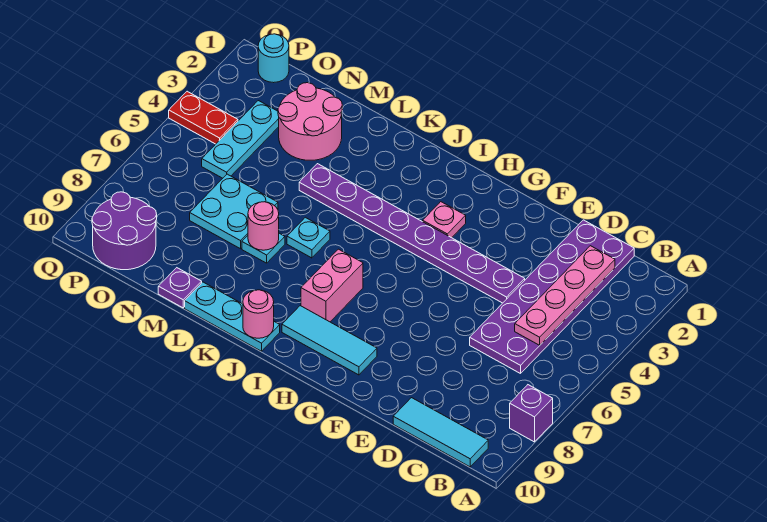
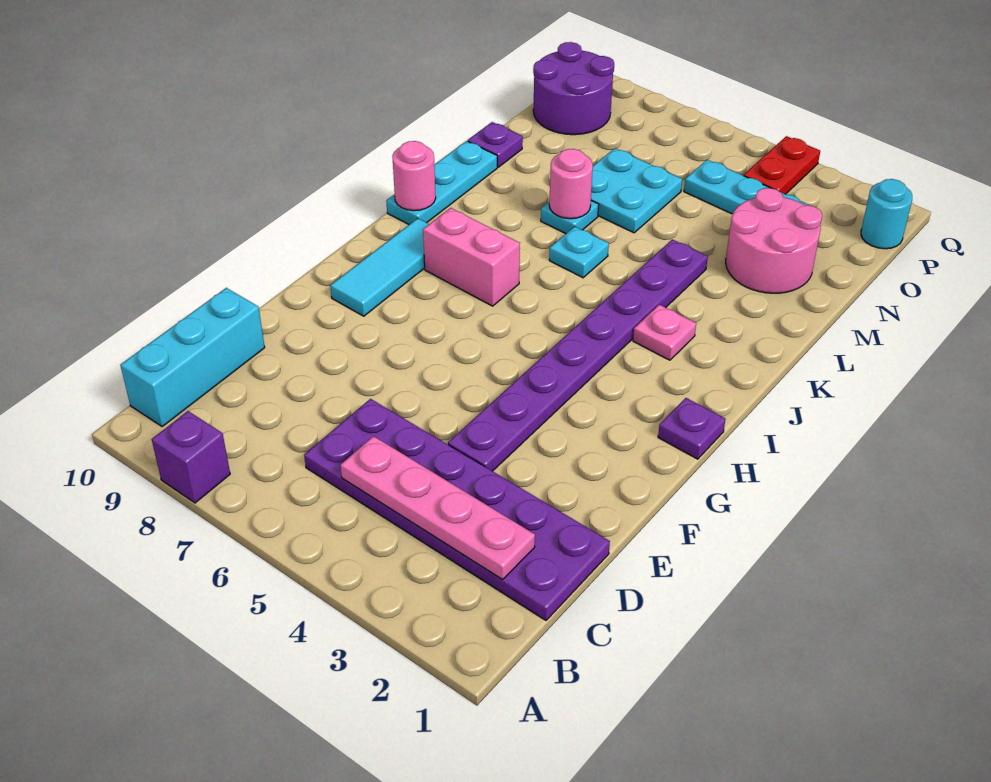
cyan tile B10:D10 level 1 -> cyan brick B10:D10 level 1
none -> purple plate H1 level 1
pink plate H3 level 1 -> pink plate J3 level 1

